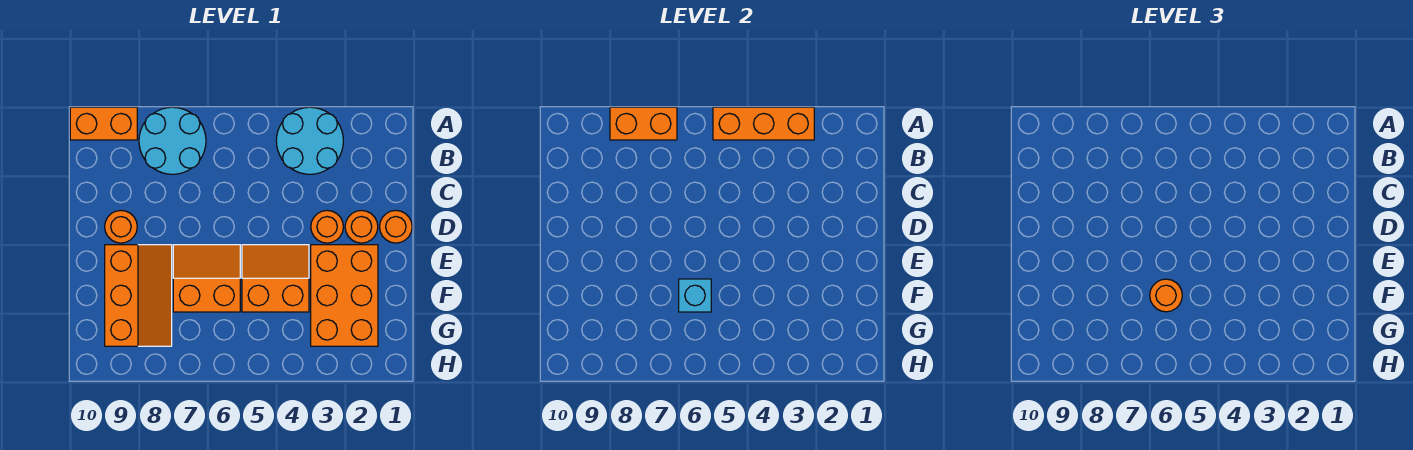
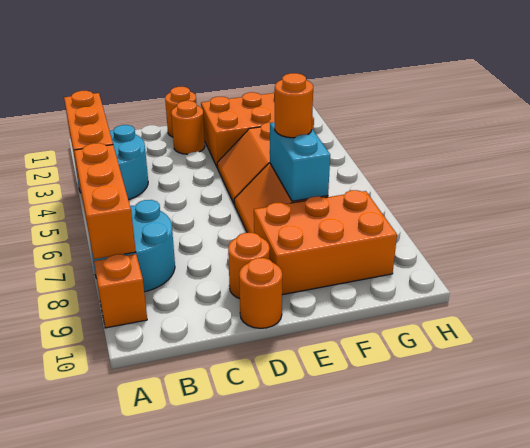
orange brick A7:A8 level 2 -> orange brick A6:A8 level 2
orange brick A9:A10 level 1 -> orange brick A9 level 1
orange round brick D3 level 1 -> orange round brick D10 level 1
orange slope E8:G9 level 1 top 9 -> orange brick E8:G9 level 1
cyan brick F6 level 2 -> cyan brick F6:F7 level 2

